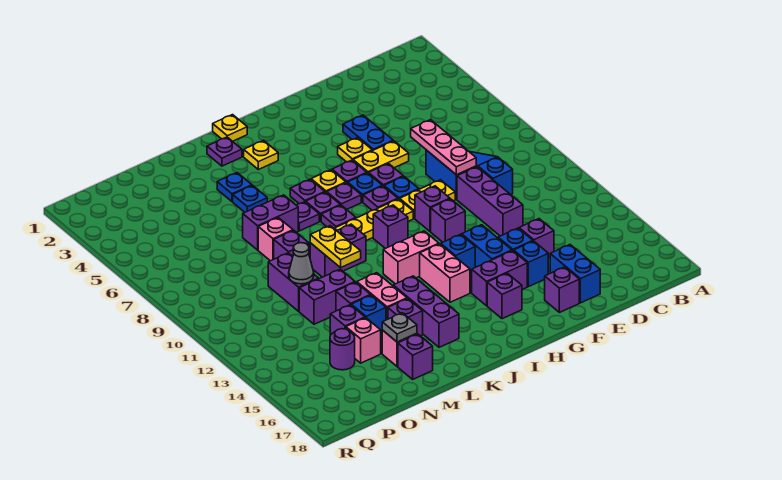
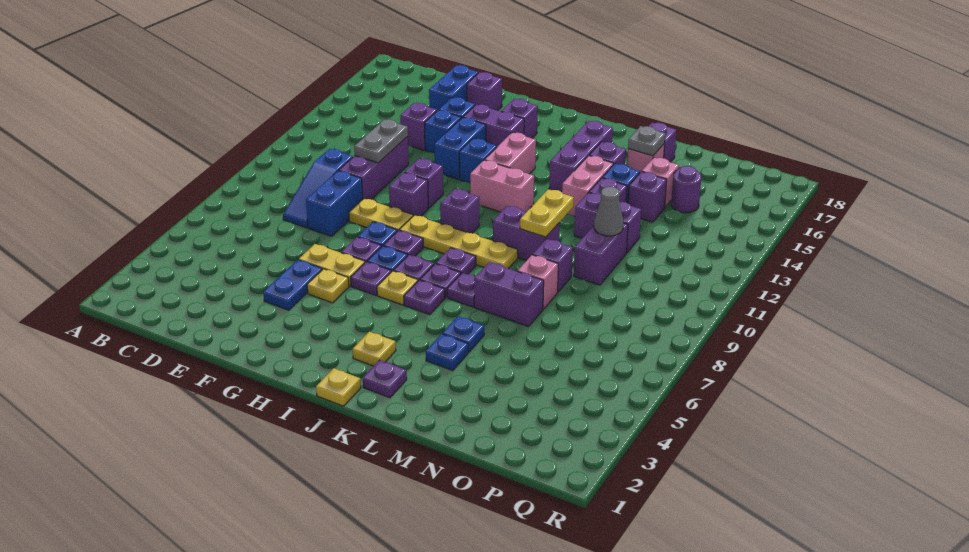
pink plate E7:E9 level 2 -> none
none -> grey plate E11:E12 level 2

